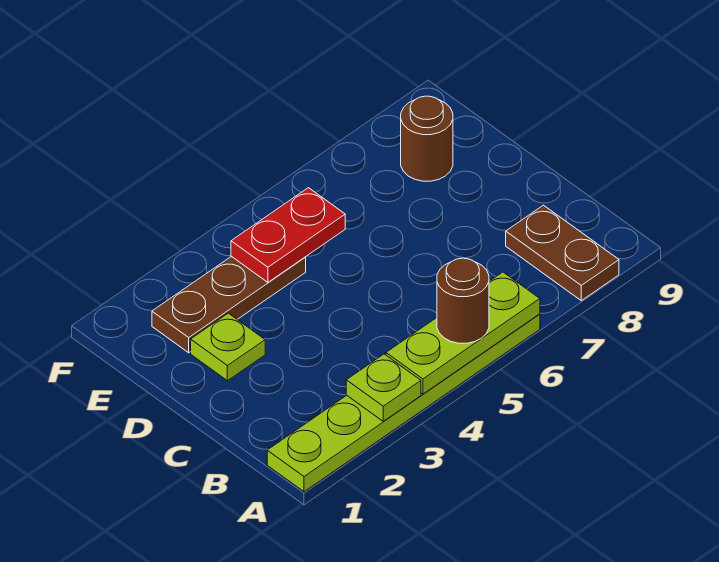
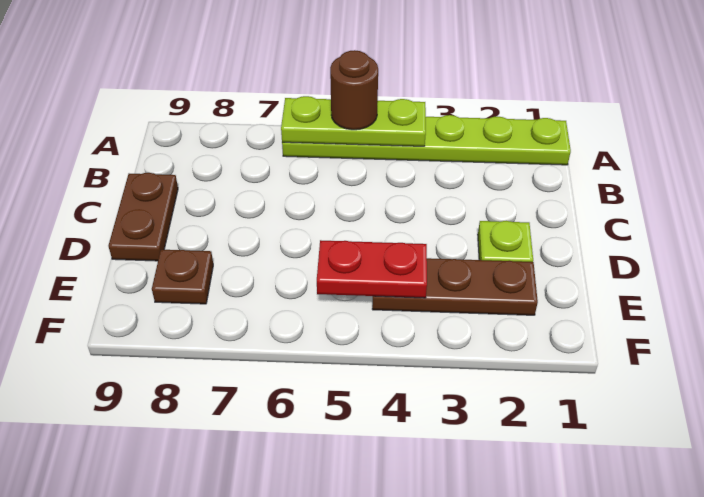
lime plate A3 level 2 -> none
brown plate A8:B8 level 1 -> brown plate C9:D9 level 1
brown round brick E8 level 1 -> brown plate E8 level 1

